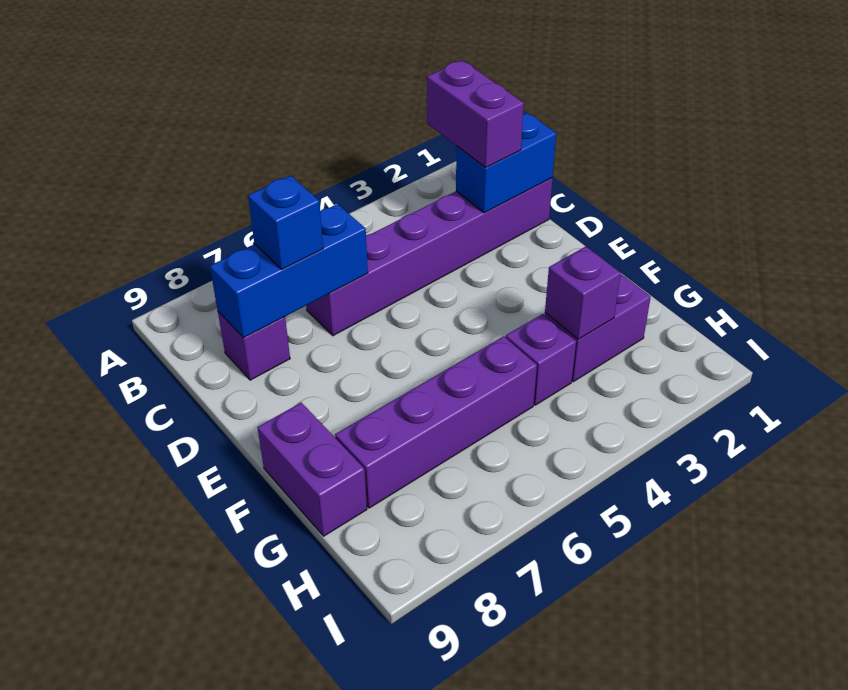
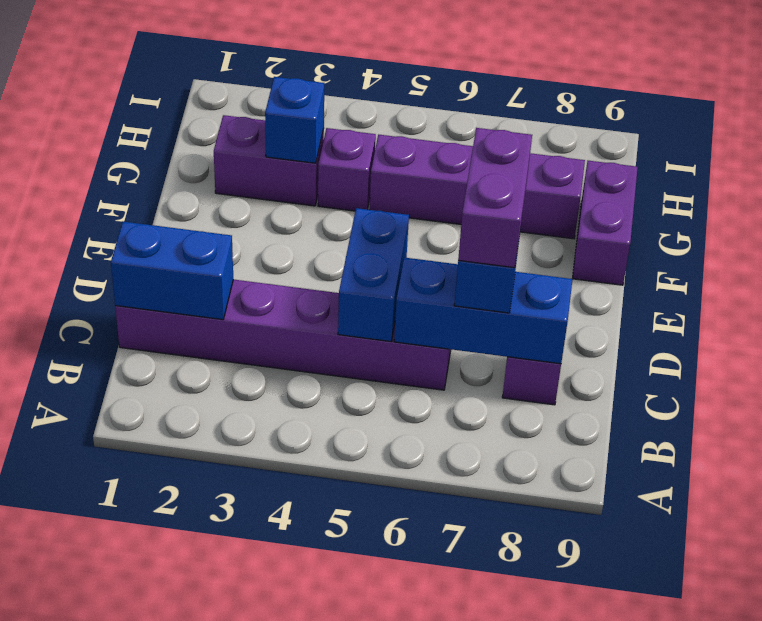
purple brick B2:C2 level 3 -> purple brick C7:D7 level 4
none -> blue brick C5:D5 level 2
purple brick G3 level 2 -> blue brick G3 level 2

